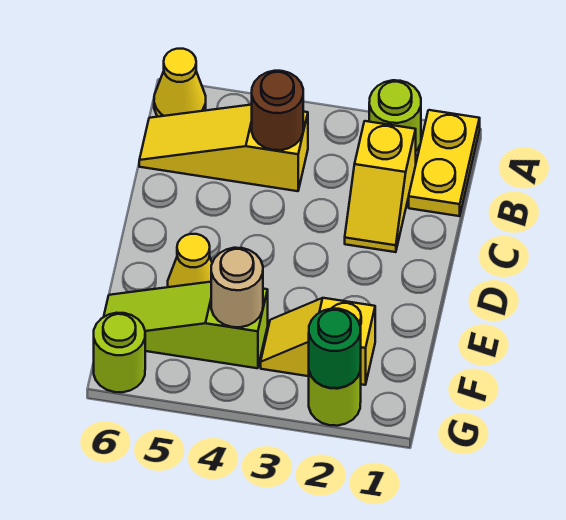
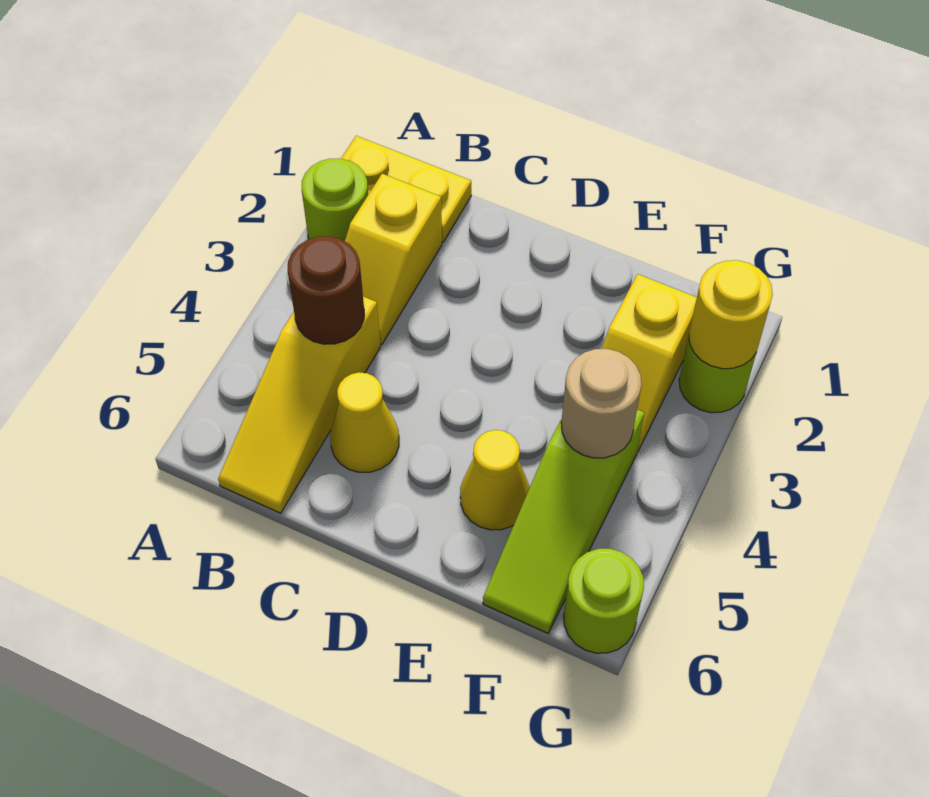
yellow cone A6 level 1 -> yellow cone C5 level 1
yellow slope B2:C2 level 1 top B -> yellow slope B2:B3 level 1 top 2
green round brick G2 level 2 -> yellow round brick G2 level 2

